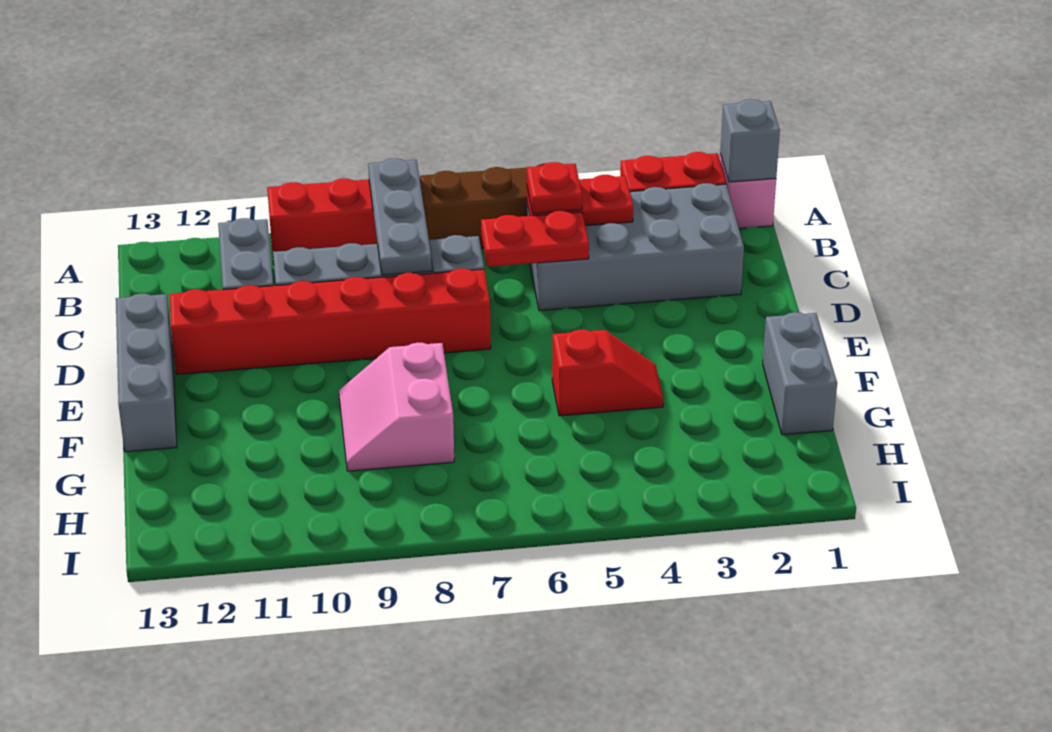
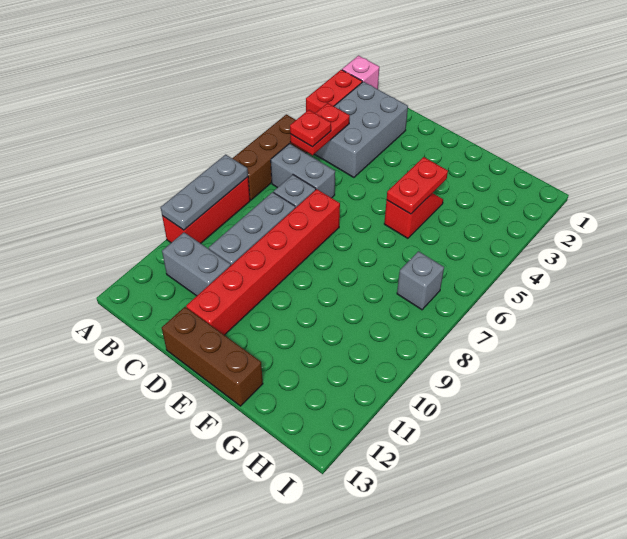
grey brick A1 level 2 -> grey brick H7 level 1
grey plate A8:C8 level 2 -> grey plate A8:A10 level 2
grey brick B2:C5 level 1 -> grey brick B2:C4 level 1
red plate C5:C6 level 2 -> red plate F4:F5 level 2
grey brick D13:F13 level 1 -> brown brick D13:F13 level 1
grey brick F1:G1 level 1 -> grey brick B6:C6 level 1
pink slope F8:G9 level 1 top 8 -> none

